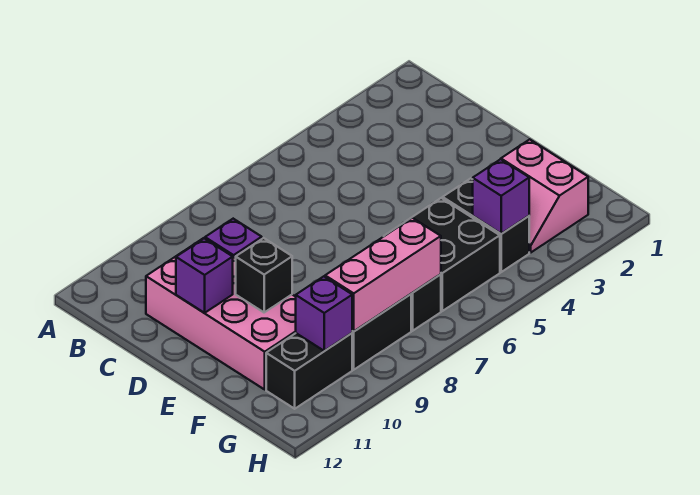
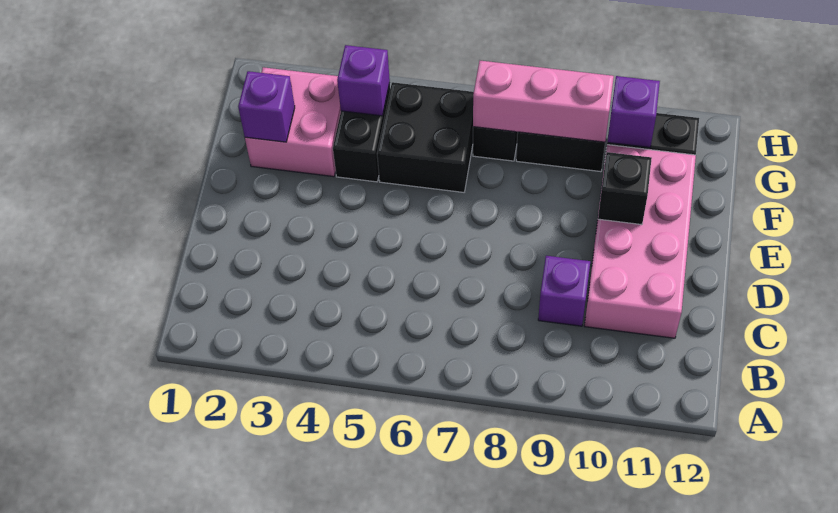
purple brick D11 level 2 -> purple brick F2 level 2
pink slope F2:G3 level 1 top 2 -> pink brick F2:G3 level 1

